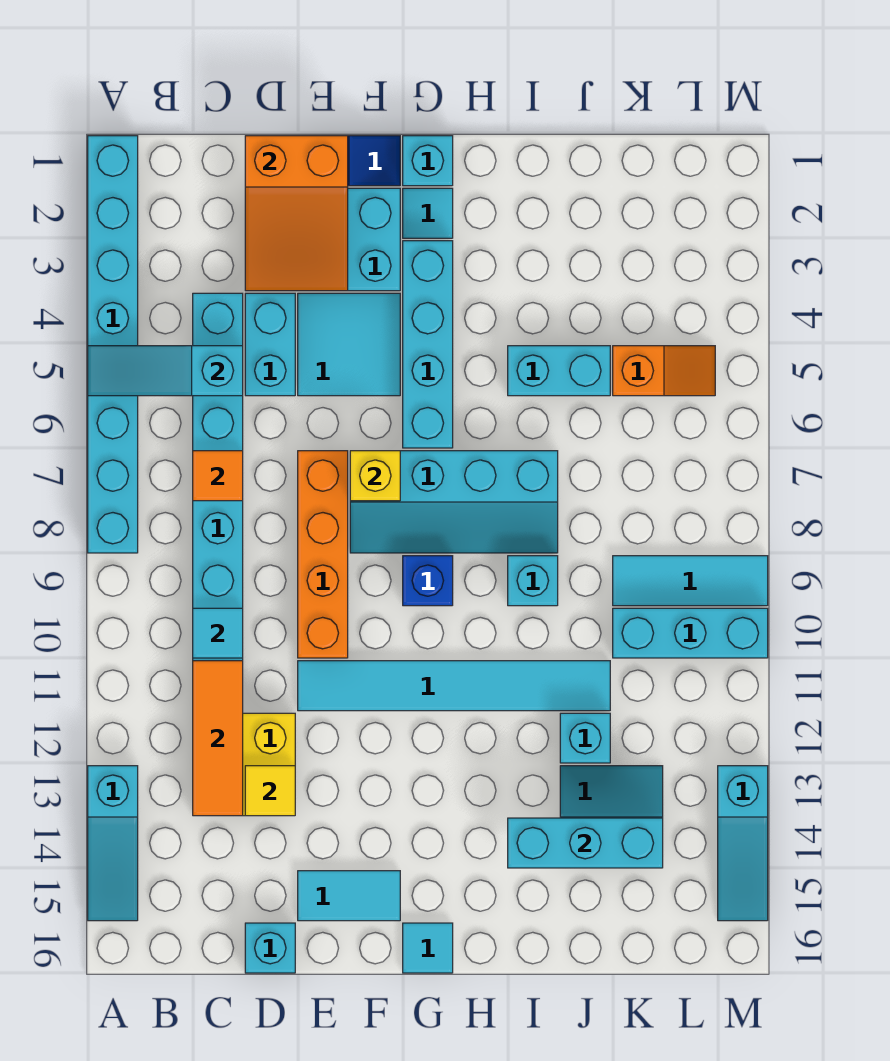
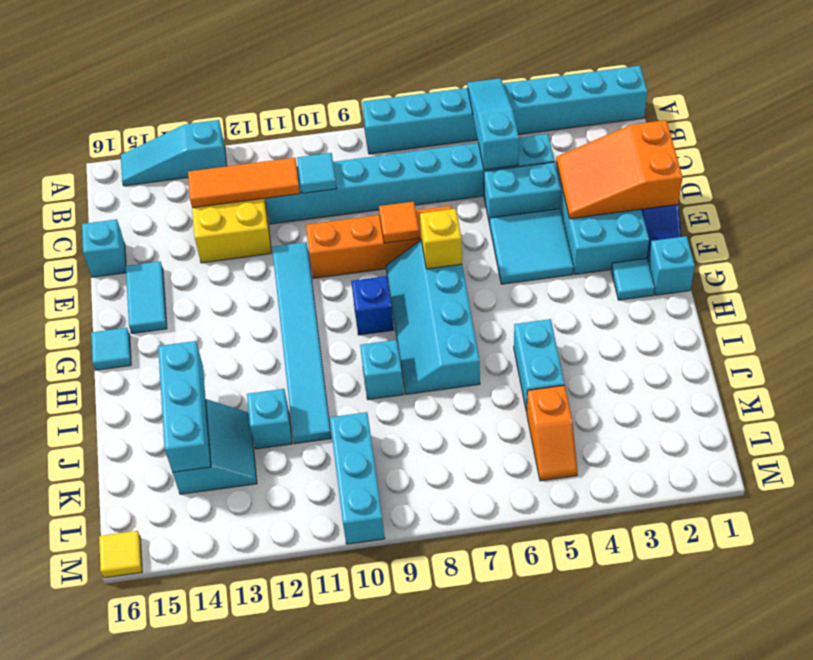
orange tile C7 level 2 -> orange tile E8 level 2
yellow tile D13 level 2 -> yellow tile M16 level 1
cyan brick G3:G6 level 1 -> none
cyan tile K9:M9 level 1 -> none
cyan slope M13:M15 level 1 top 13 -> none

